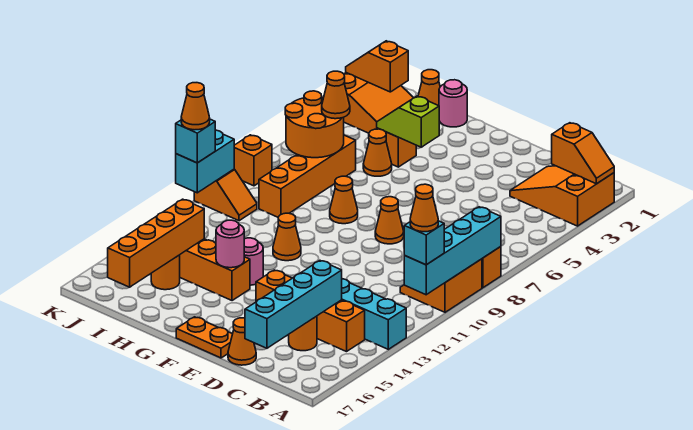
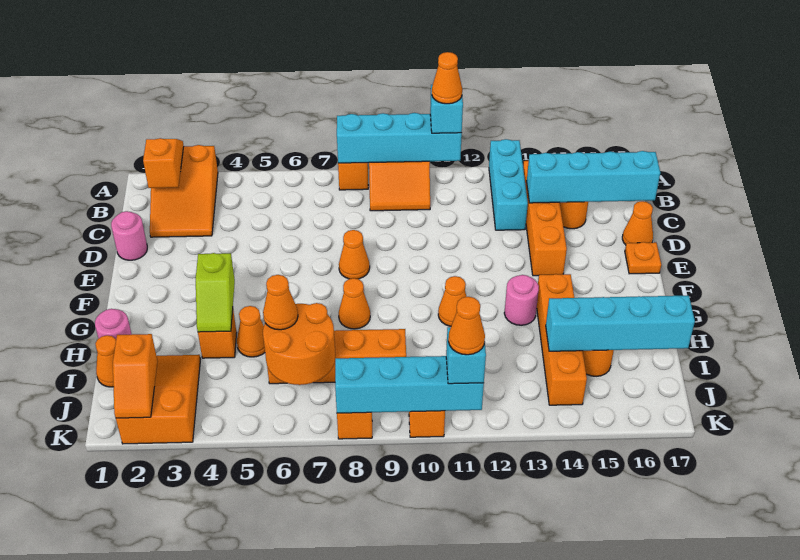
orange plate E17:F17 level 1 -> orange plate E17 level 1
pink round brick G14 level 2 -> pink round brick D1 level 1
orange brick I14:I17 level 2 -> cyan brick I14:I17 level 2
cyan brick K10:K11 level 2 -> cyan brick K8:K11 level 2

